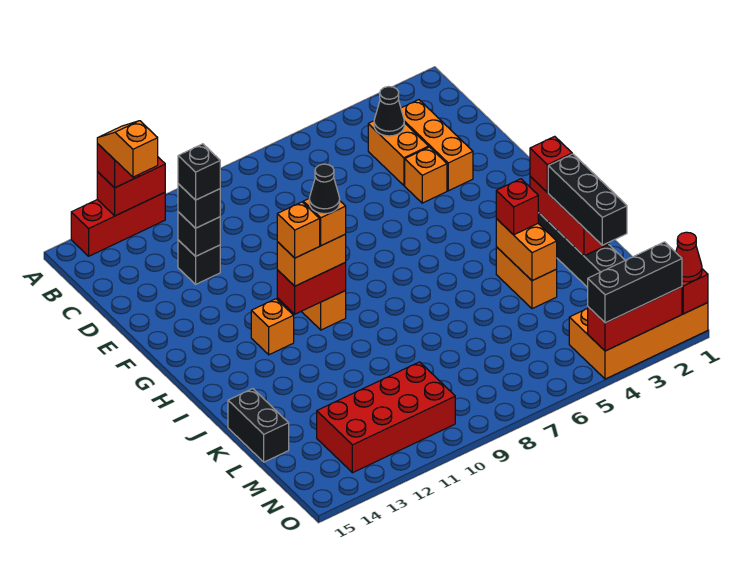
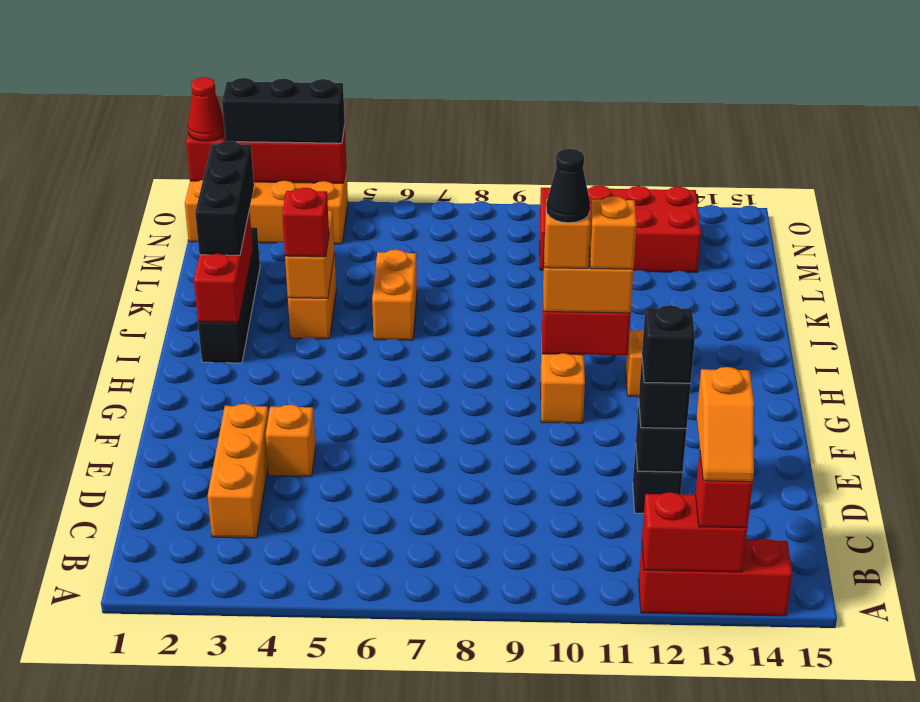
orange brick C4:D4 level 1 -> orange brick J6:K6 level 1
black cone C4 level 2 -> none
red brick I2 level 3 -> none
black brick K15:L15 level 1 -> none

